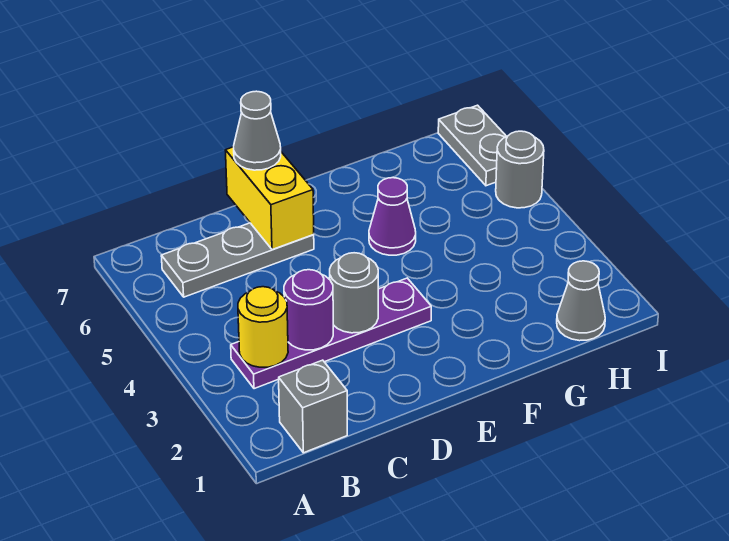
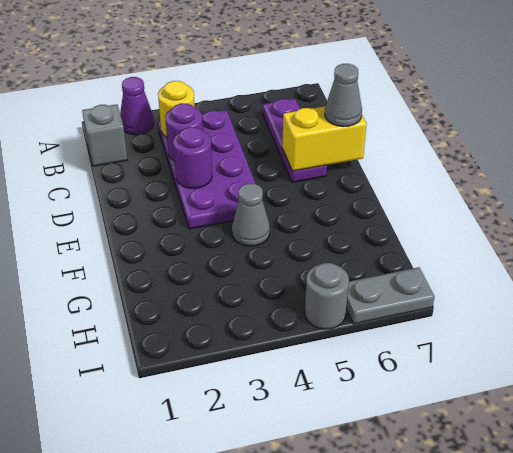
purple plate B3:E3 level 1 -> purple plate B3:E4 level 1
grey plate B6:D6 level 1 -> purple plate B6:D6 level 1
grey round brick D3 level 2 -> purple round brick D3 level 2
purple cone F5 level 1 -> purple cone A2 level 1
grey cone H1 level 1 -> grey cone F4 level 1

